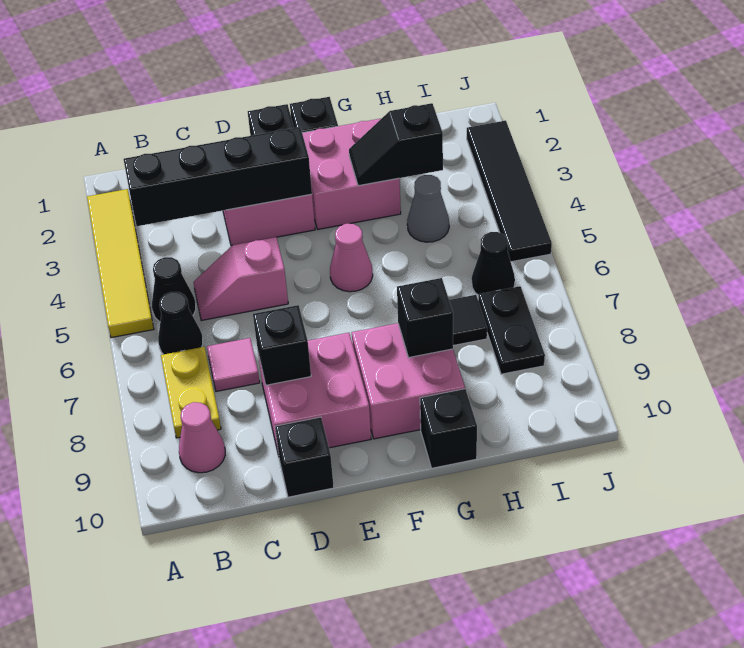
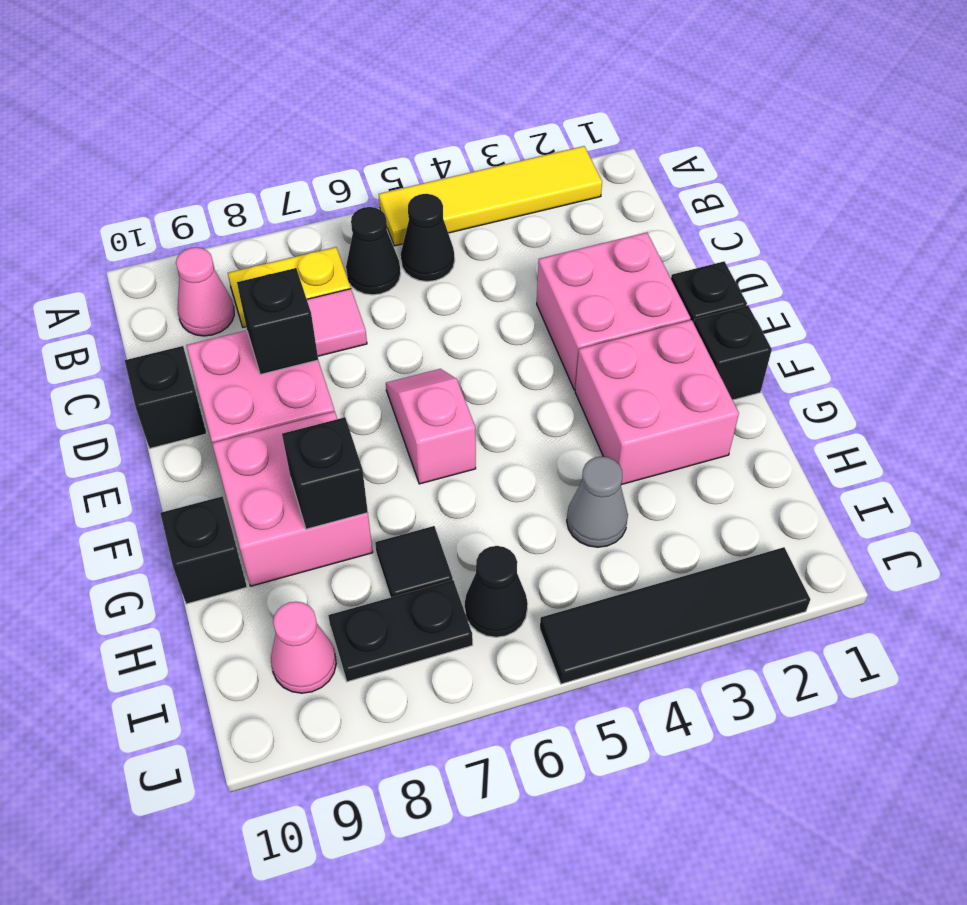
black brick B3:E3 level 2 -> none
pink slope C5:D5 level 1 top D -> pink slope E6:F6 level 1 top F
pink cone F5 level 1 -> pink cone I9 level 1
black slope G3:H3 level 2 top H -> none

